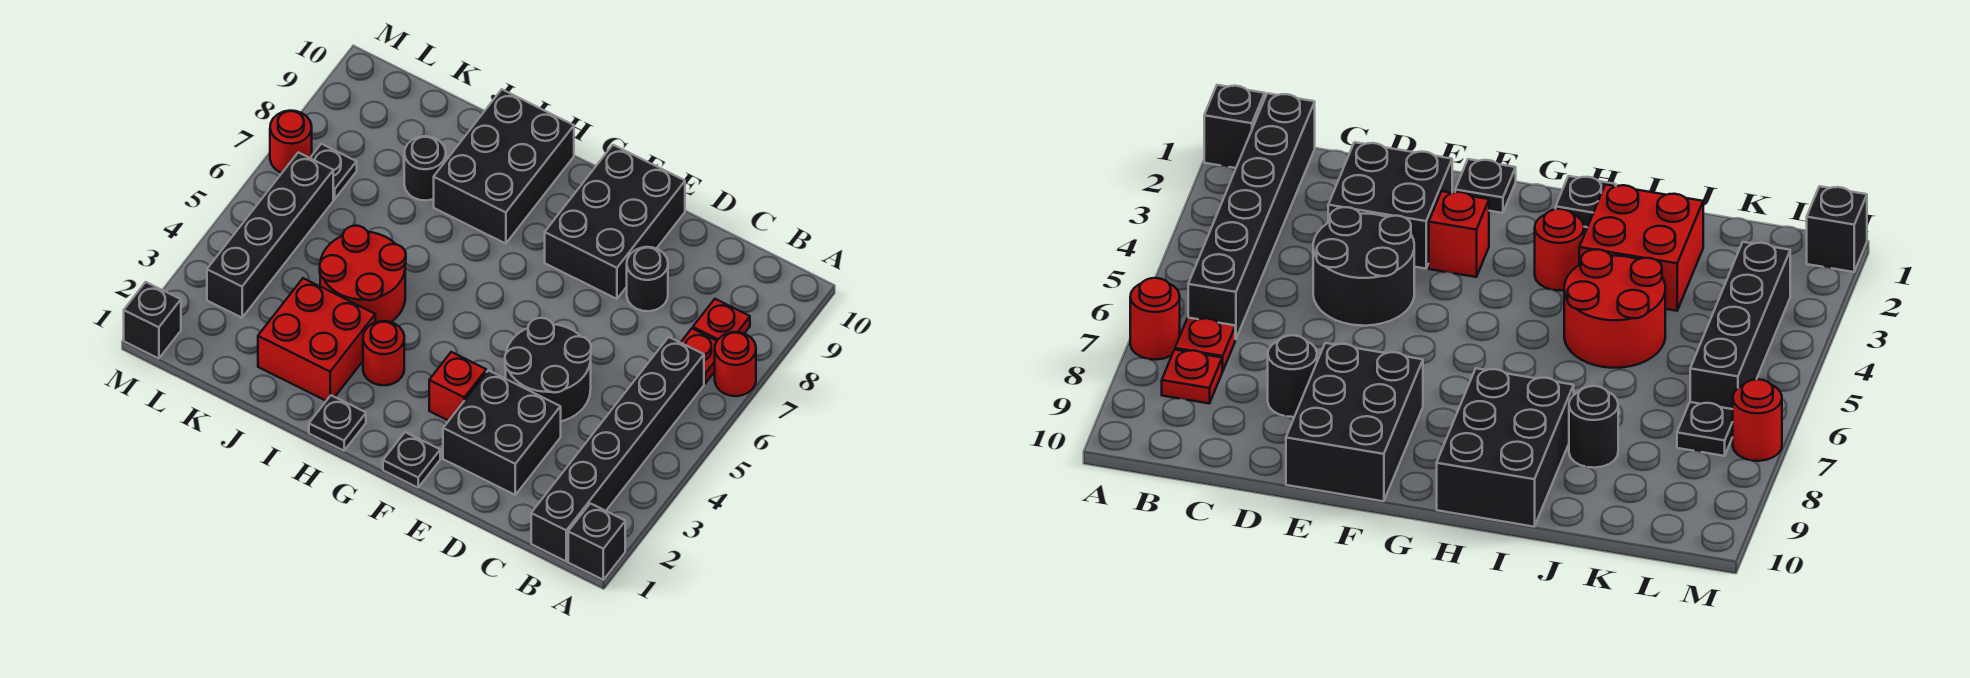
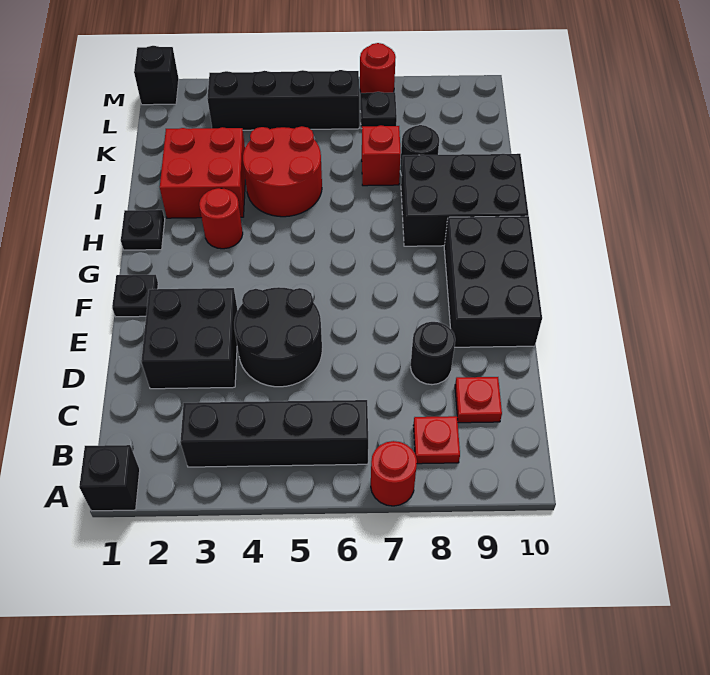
black brick B1:B6 level 1 -> black brick B3:B6 level 1
red plate B7 level 1 -> red plate C9 level 1
black brick E8:F10 level 1 -> black brick E9:G10 level 1
red brick F3 level 1 -> red brick J7 level 1

